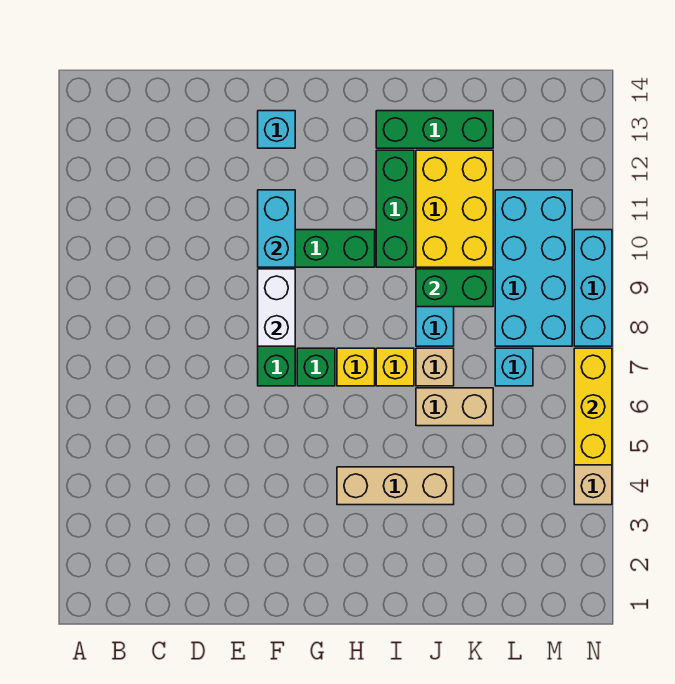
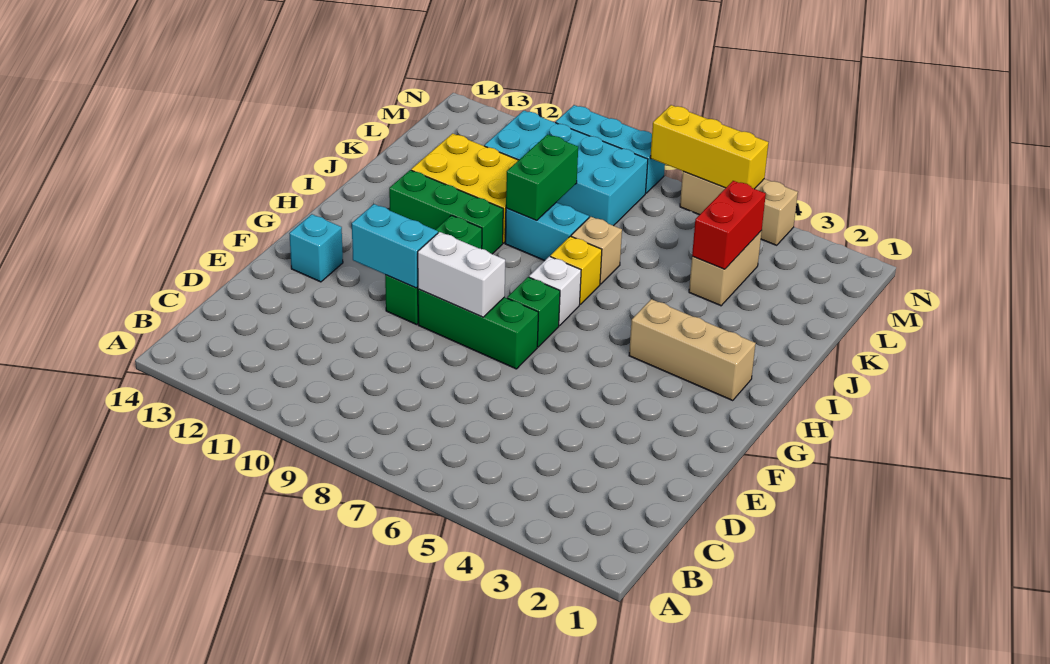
tan brick H4:J4 level 1 -> tan brick H2:H4 level 1
yellow brick H7 level 1 -> white brick H7 level 1
green brick I13:K13 level 1 -> none
tan brick J6:K6 level 1 -> tan brick K4:L4 level 1
none -> red brick K4:L4 level 2
cyan brick L7 level 1 -> none

